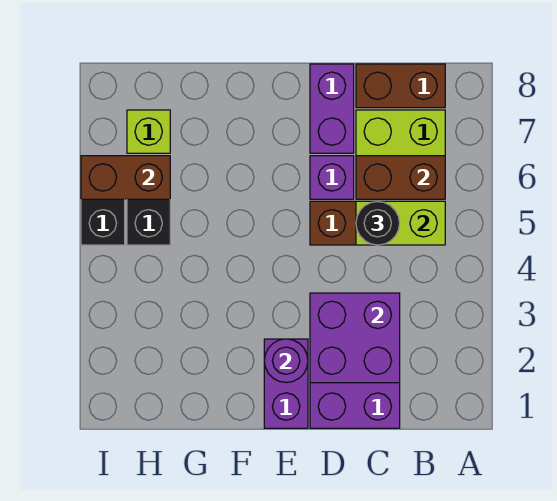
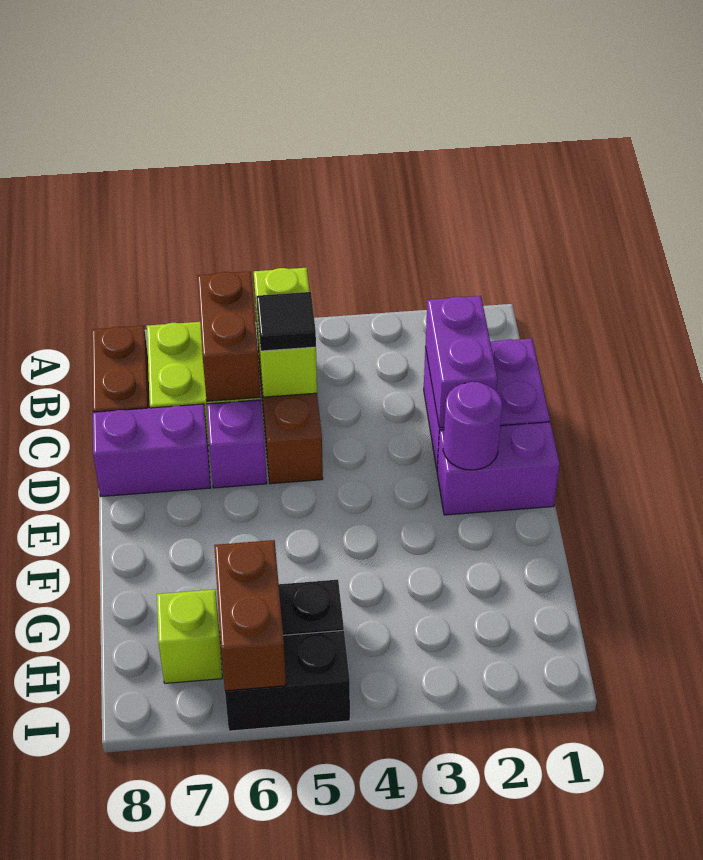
purple brick C2:D3 level 2 -> purple brick C2:D2 level 2
black round brick C5 level 3 -> black tile C5 level 3

